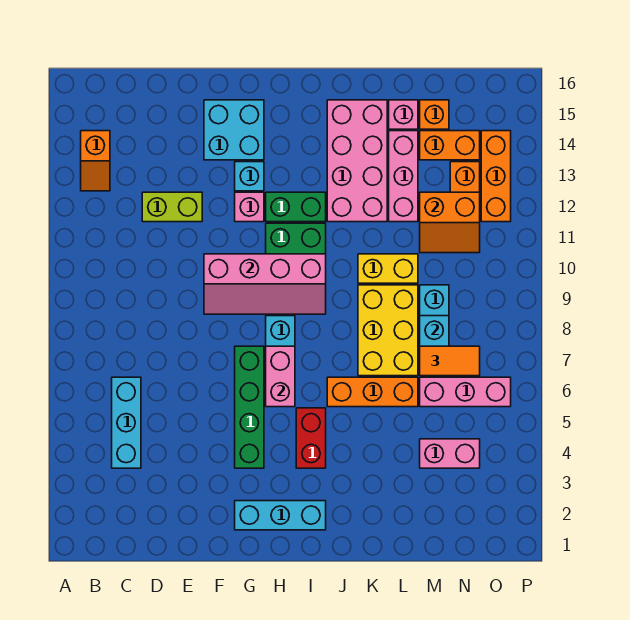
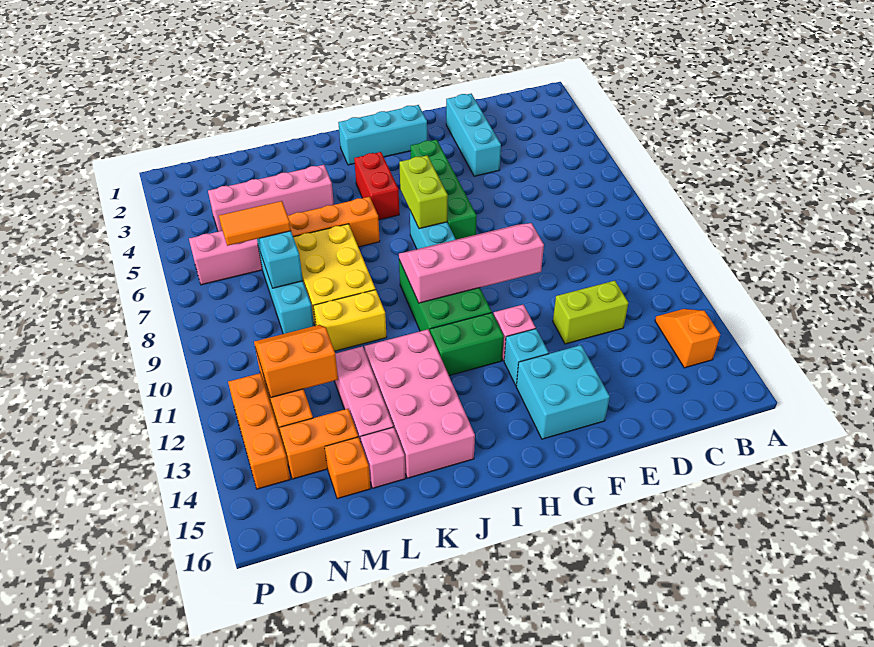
cyan brick C4:C6 level 1 -> cyan brick E2:E4 level 1
pink brick H6:H7 level 2 -> lime brick H6:H7 level 2
pink brick M4:N4 level 1 -> pink brick K4:N4 level 1

